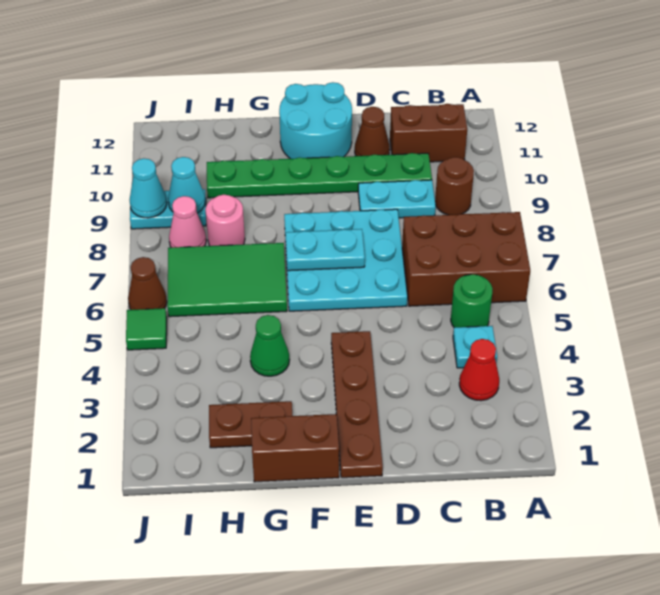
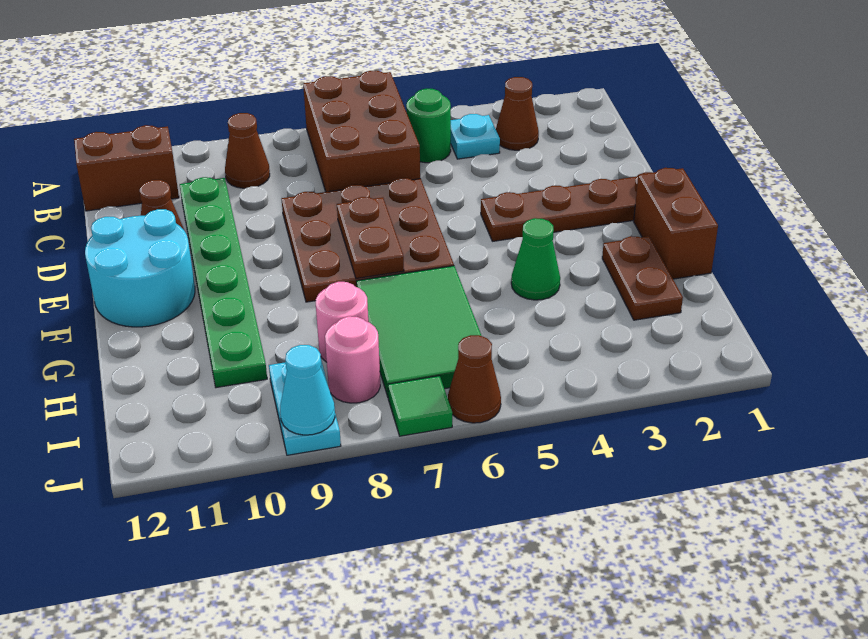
red cone B3 level 1 -> brown cone B3 level 1
brown round brick B9 level 1 -> brown cone B9 level 1
brown brick B11:C11 level 1 -> brown brick B11:B12 level 1
cyan plate C9:D9 level 1 -> none
cyan plate D6:F8 level 1 -> brown plate D6:F8 level 1
cyan plate E7:F7 level 2 -> brown plate E7:F7 level 2
pink cone I8 level 1 -> pink round brick I8 level 1
cyan cone I9 level 2 -> none
green tile J5 level 1 -> green tile J7 level 1

